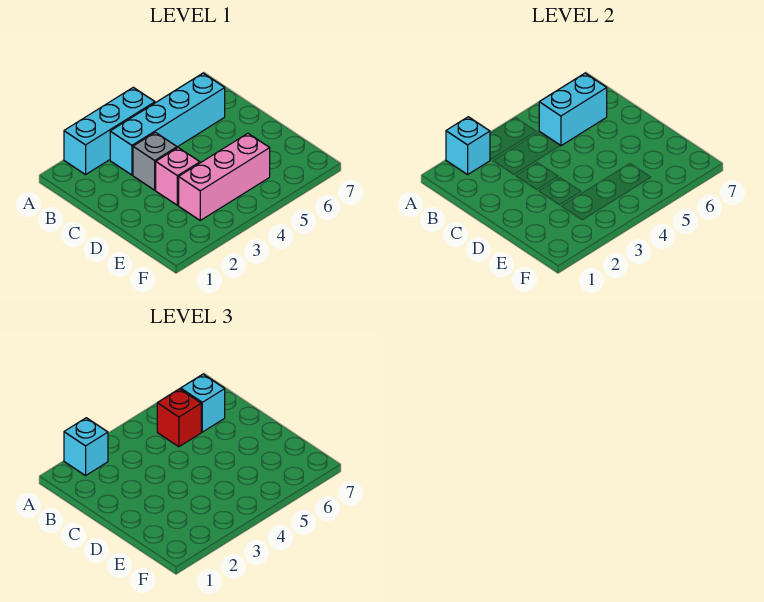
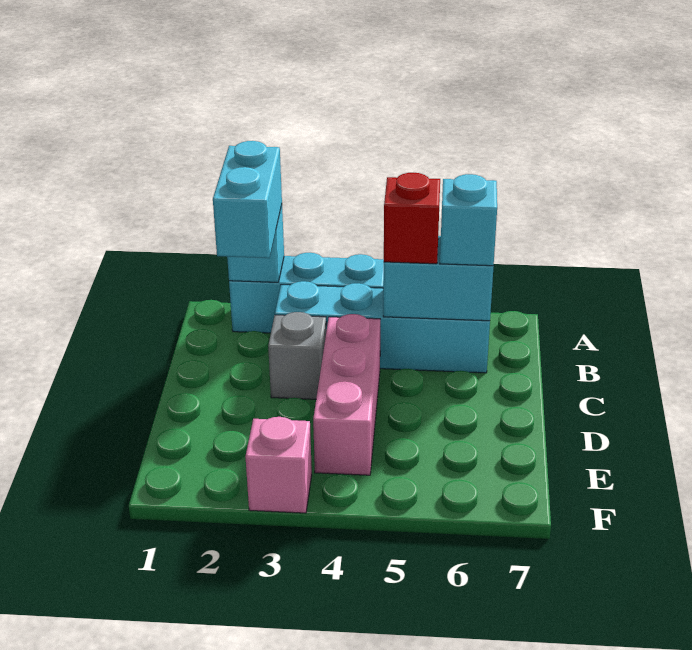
cyan brick A2 level 3 -> cyan brick A2:B2 level 3
pink brick D3 level 1 -> pink brick F3 level 1
pink brick E3:E5 level 1 -> pink brick C4:E4 level 1

